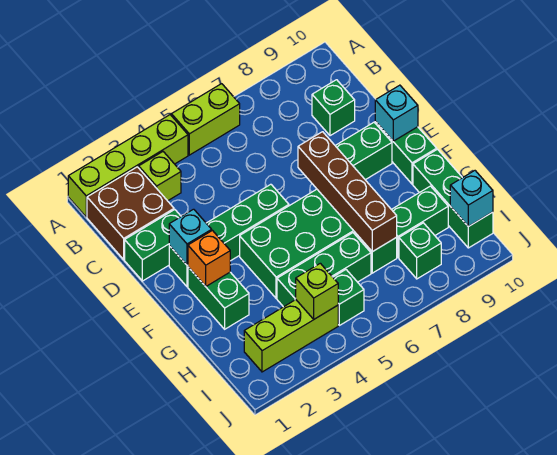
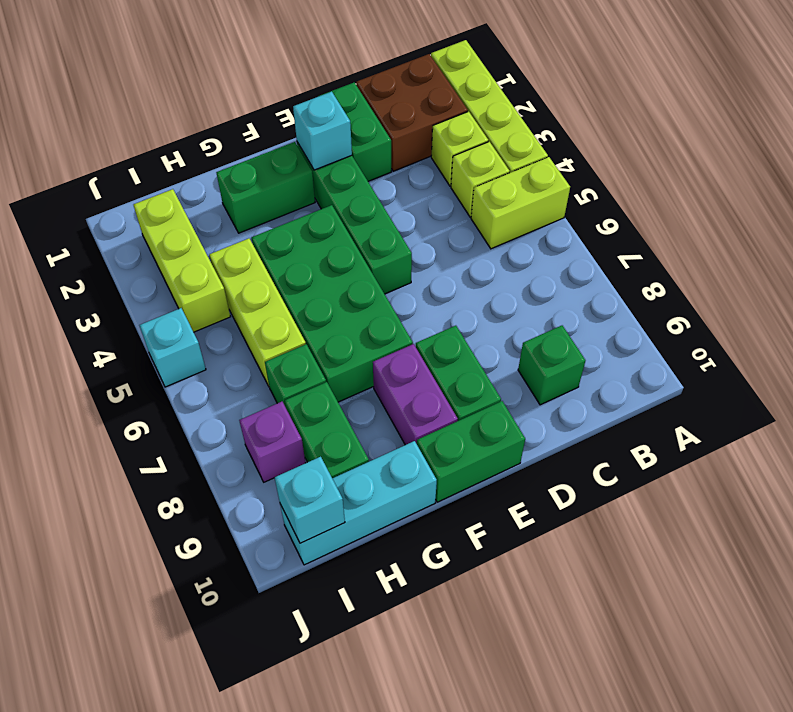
lime brick A5:A6 level 1 -> lime brick A5:B5 level 1
brown brick E7:H7 level 2 -> none
cyan brick E10 level 2 -> cyan brick J5 level 1
orange brick F2 level 2 -> none
none -> purple brick F8:F9 level 1
green brick G10:I10 level 1 -> cyan brick G10:I10 level 1
green brick H4:H6 level 1 -> lime brick H4:H6 level 1
lime brick I4 level 2 -> lime brick B4 level 1
green brick I5 level 1 -> none
green brick I8 level 1 -> purple brick I8 level 1

